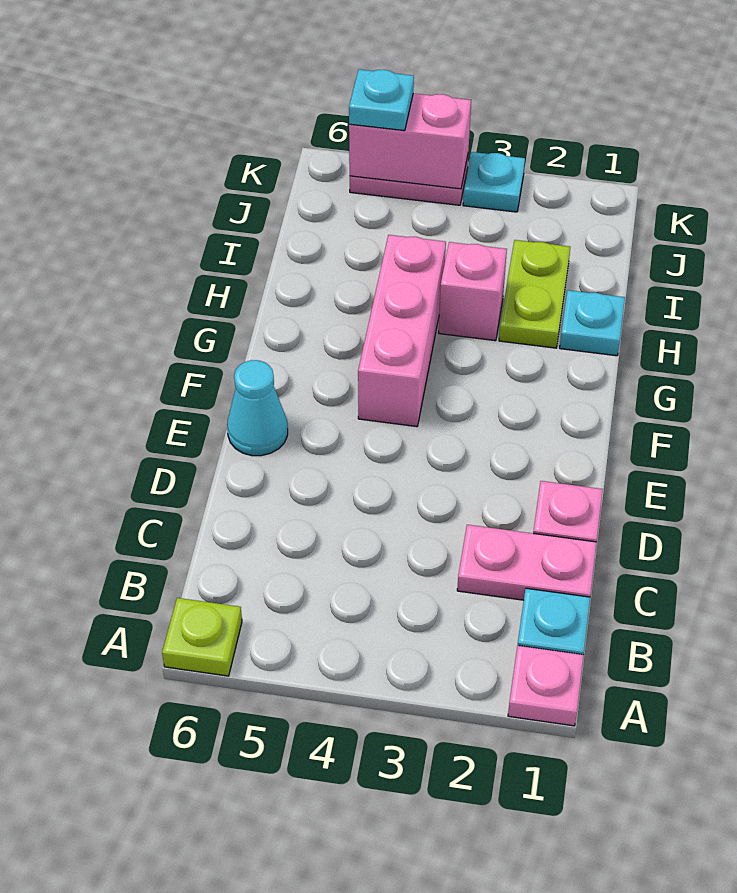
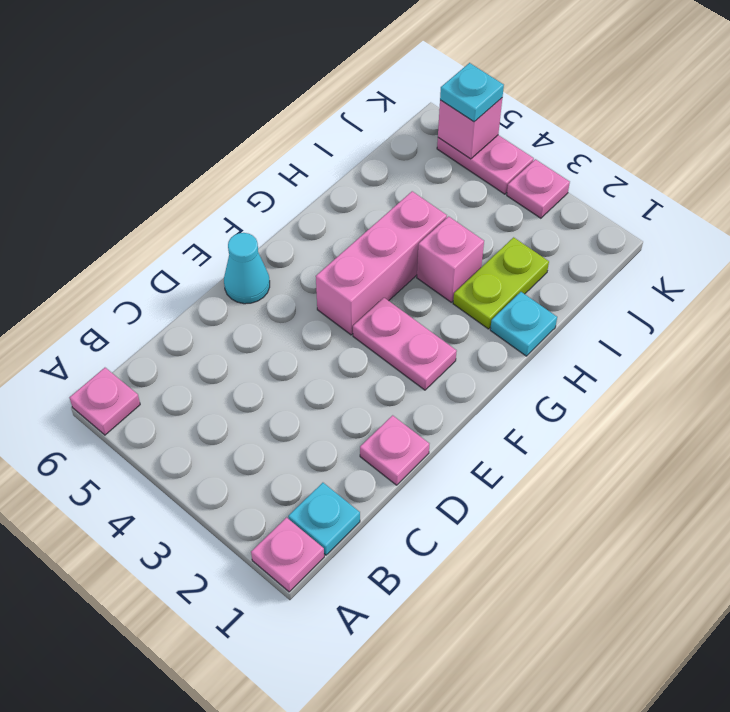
lime plate A6 level 1 -> pink plate A6 level 1
pink plate C1:C2 level 1 -> pink plate F2:F3 level 1
cyan plate K3 level 1 -> pink plate K3 level 1
pink brick K4:K5 level 2 -> pink brick K5 level 2

